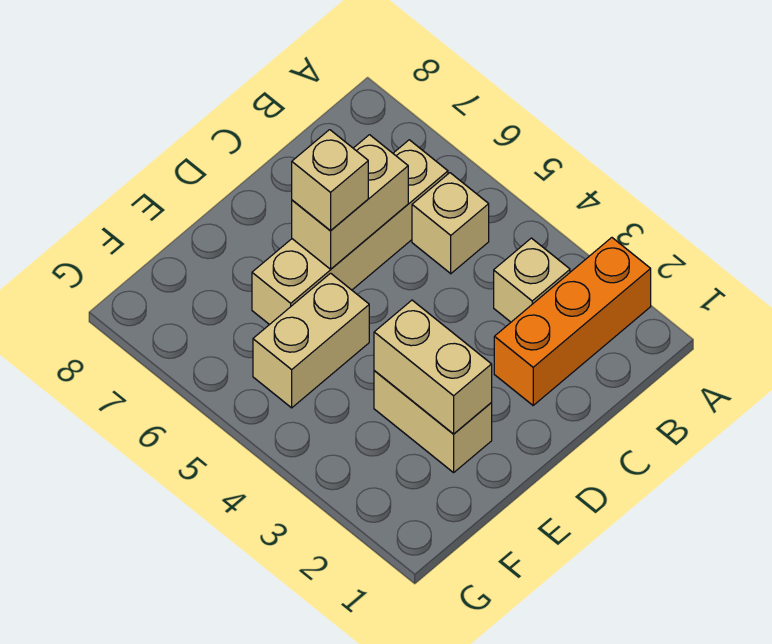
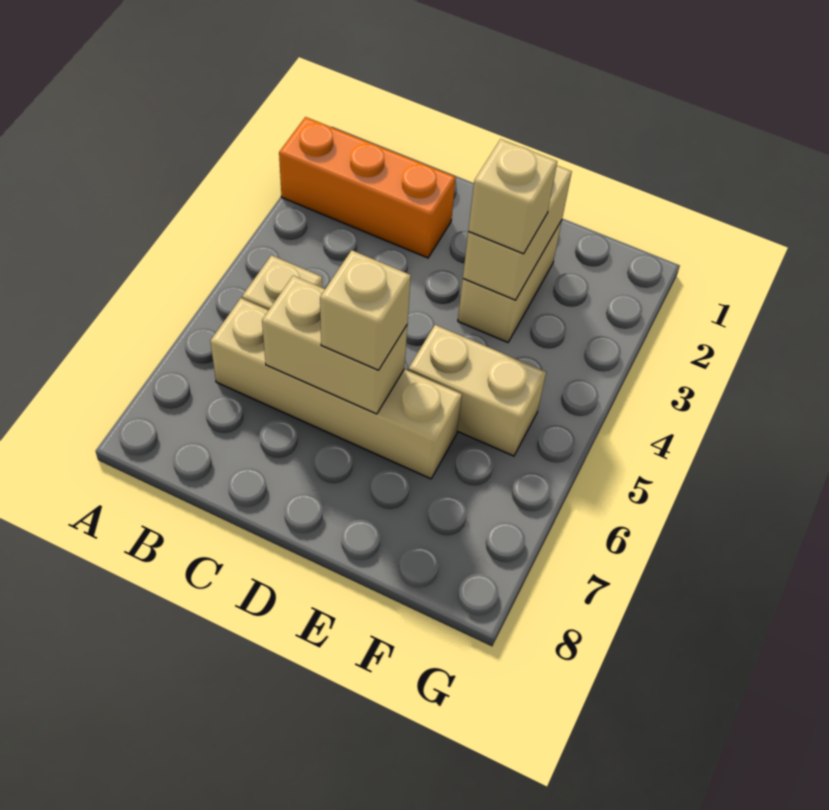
tan brick B3 level 1 -> tan brick E3 level 3

